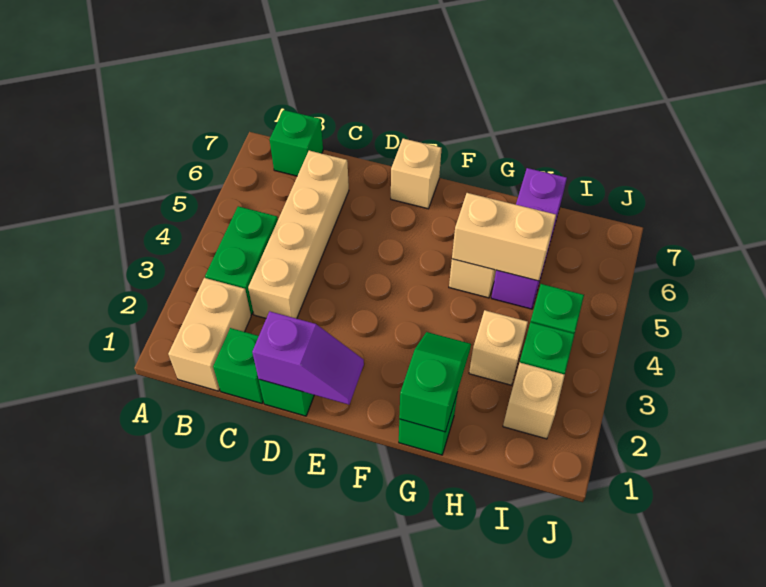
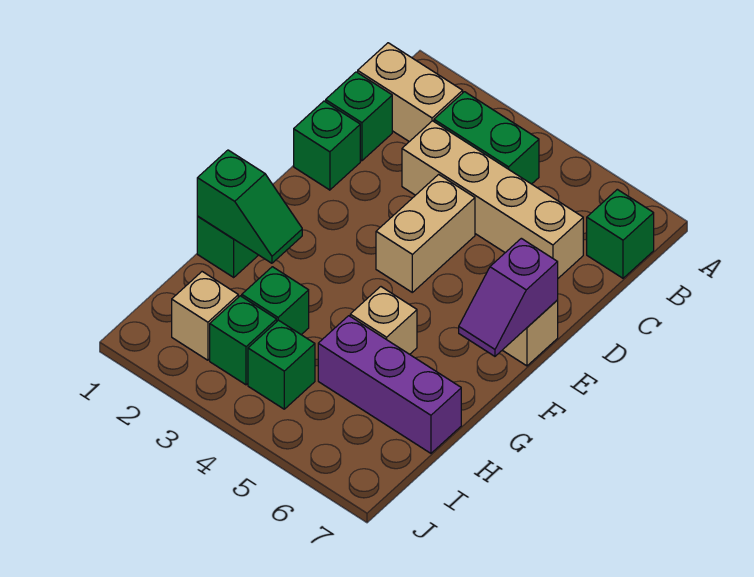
purple slope D1:E1 level 2 top D -> purple slope E7:F7 level 2 top E
tan brick G5:H5 level 2 -> tan brick D4:E4 level 1
tan brick H3 level 1 -> green brick H3 level 1

